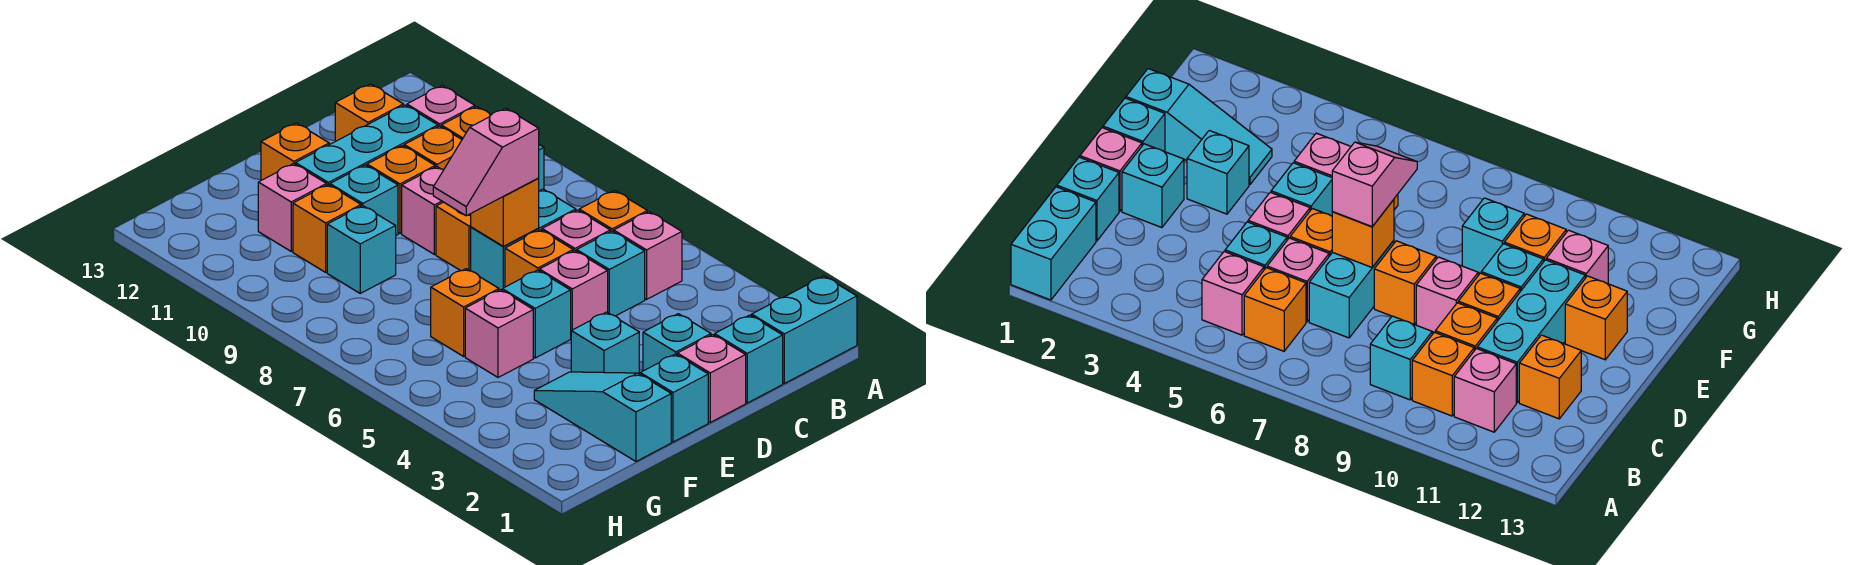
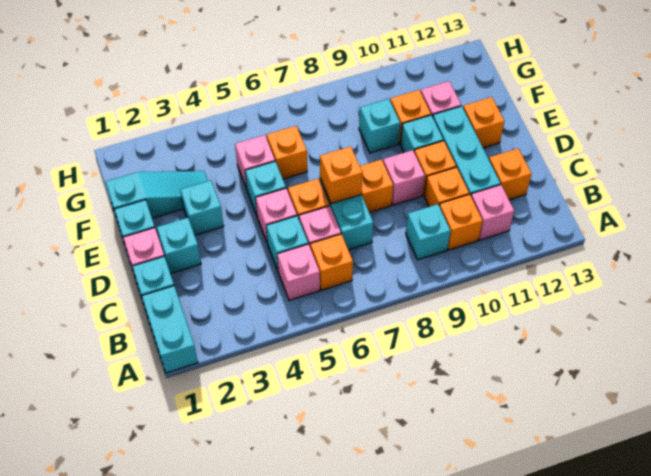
pink slope D7:E7 level 3 top D -> none

